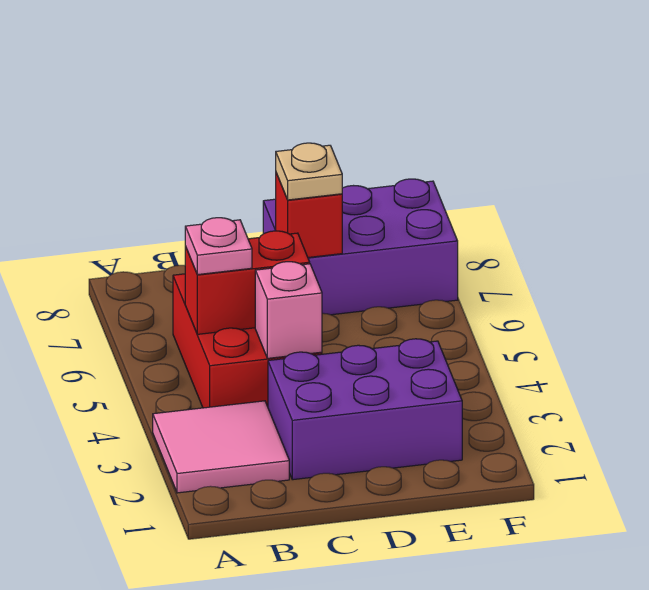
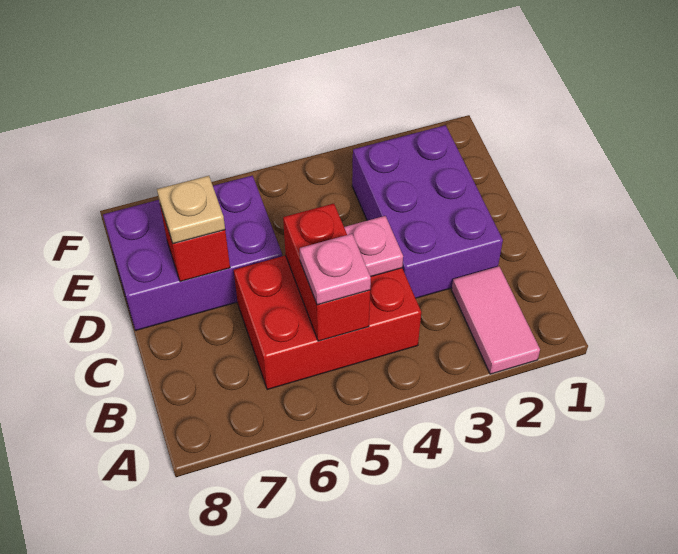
pink tile A2:B3 level 1 -> pink tile A2:B2 level 1
pink brick C4 level 2 -> pink plate C4 level 2
purple brick D7:F8 level 1 -> purple brick D6:E8 level 1

